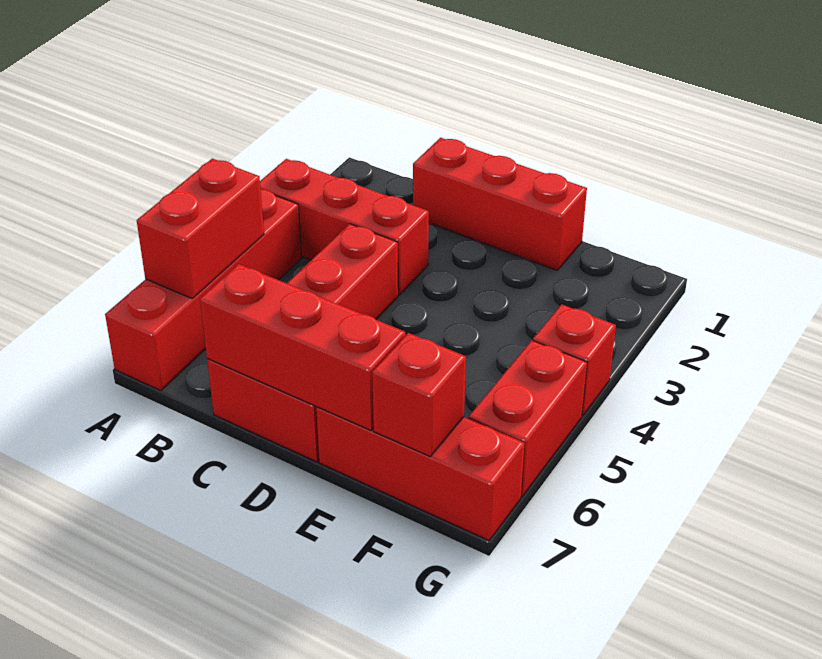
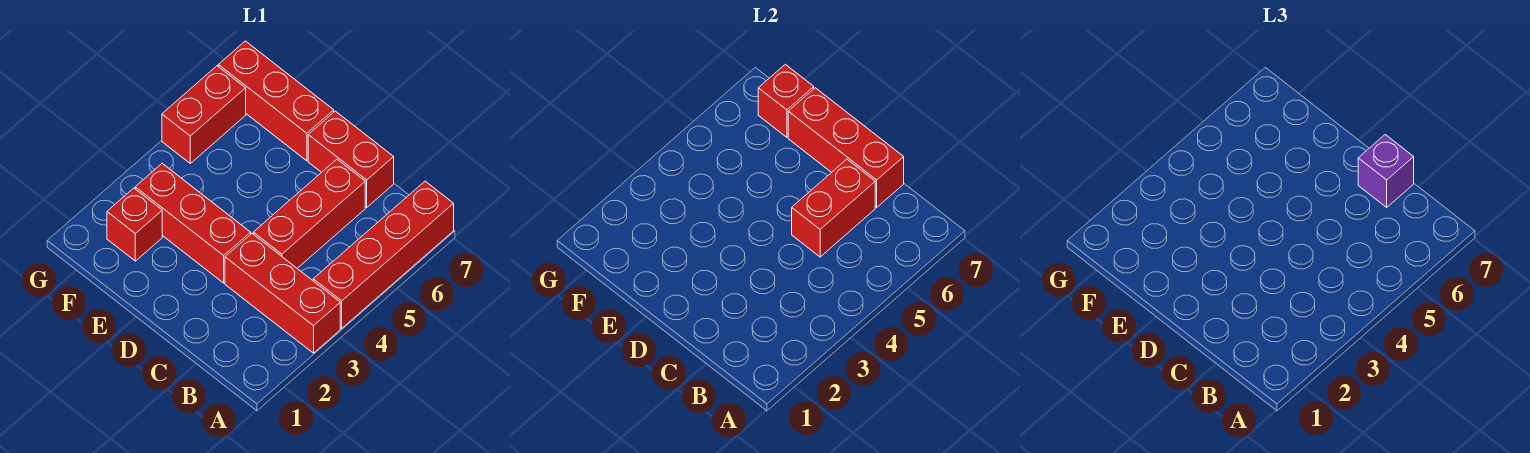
red brick A5:A6 level 2 -> red brick C5:C6 level 2
red brick C1:E1 level 1 -> red brick D3:F3 level 1
none -> purple brick C7 level 3
red brick G4 level 1 -> red brick F2 level 1

